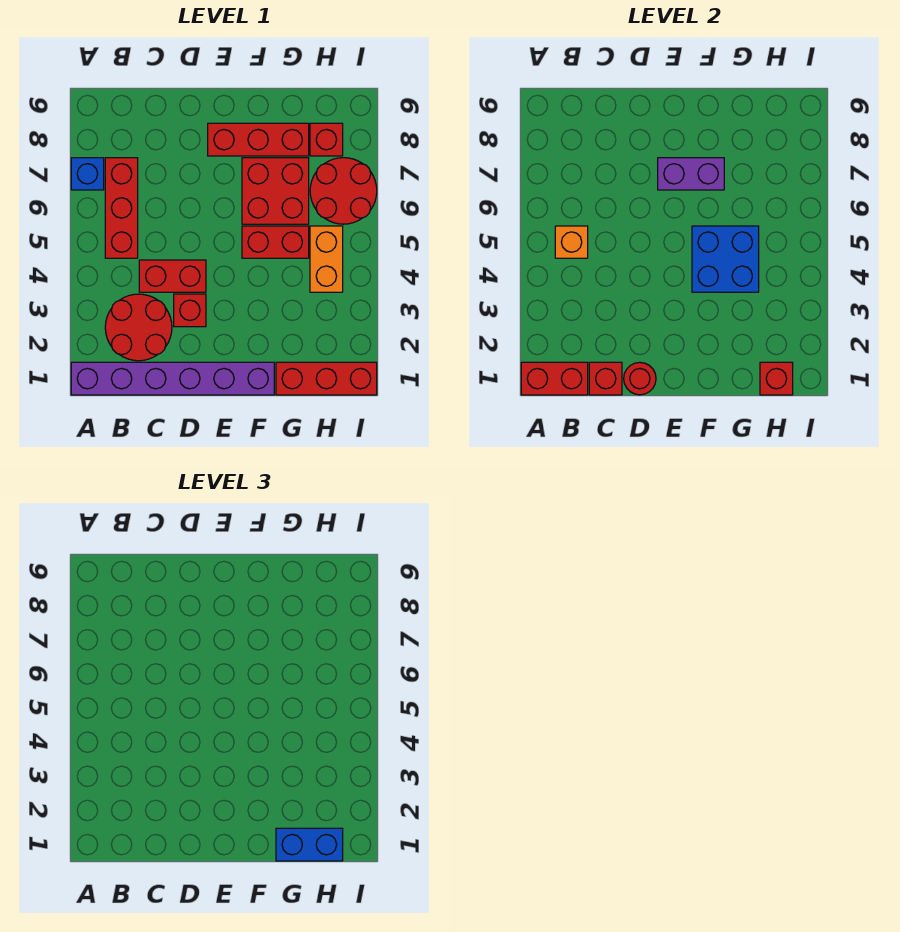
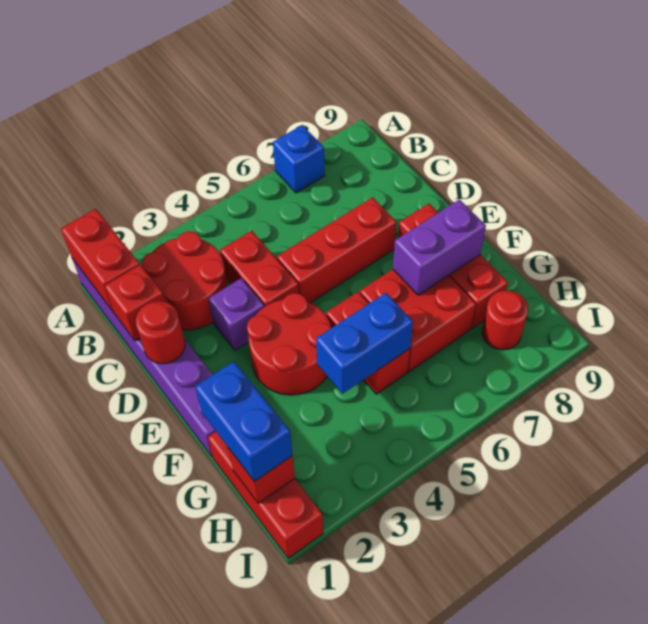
red brick B5:B7 level 1 -> red brick D5:D7 level 1
orange brick B5 level 2 -> none
red brick D3 level 1 -> purple brick D3 level 1
purple brick E7:F7 level 2 -> purple brick F7:F8 level 2
blue brick F4:G5 level 2 -> blue brick G4:G5 level 2
orange brick H4:H5 level 1 -> none
red round brick H6:I7 level 1 -> red round brick E3:F4 level 1
red brick H8 level 1 -> red round brick H8 level 1

